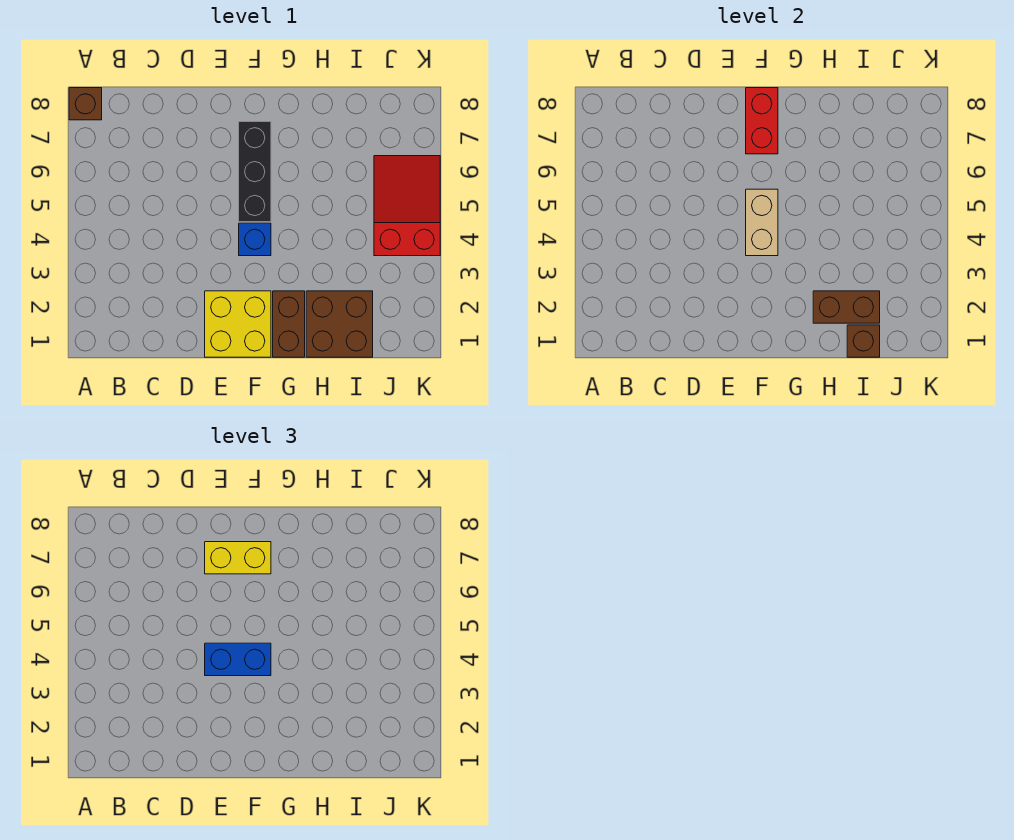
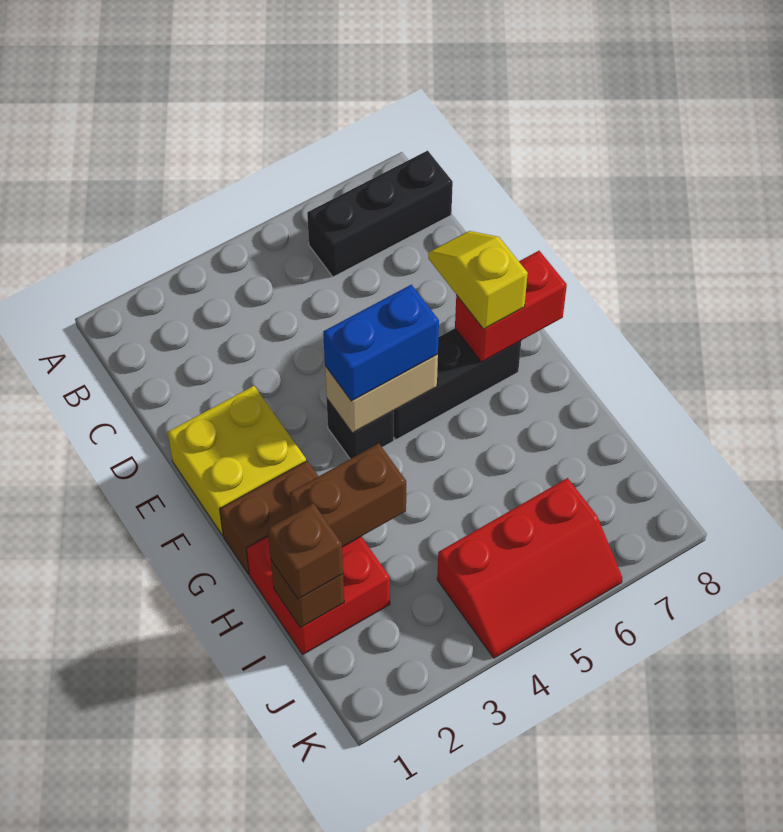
brown brick A8 level 1 -> brown brick I1 level 3
none -> black brick B6:B8 level 1
blue brick E4:F4 level 3 -> blue brick F4:F5 level 3
yellow brick E7:F7 level 3 -> yellow slope E7:F7 level 3 top F
blue brick F4 level 1 -> black brick F4 level 1
brown brick H1:I2 level 1 -> red brick H1:I2 level 1
brown brick H2:I2 level 2 -> brown brick H2:H3 level 2
red slope J4:K6 level 1 top 4 -> red slope J4:K6 level 1 top J

